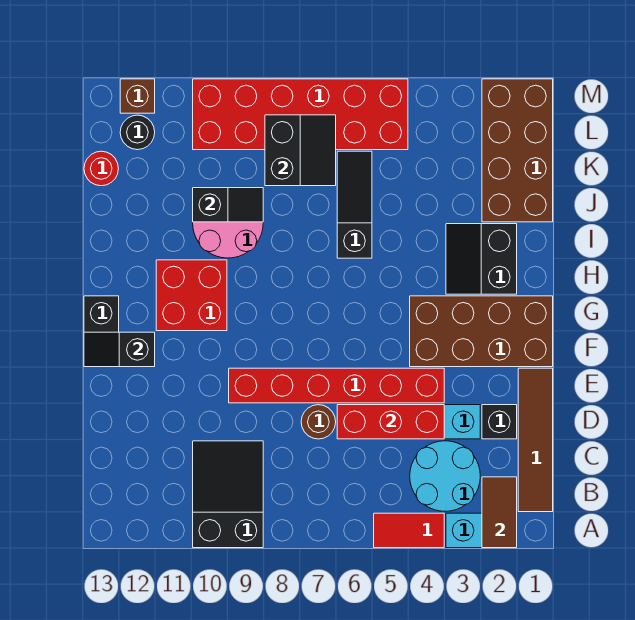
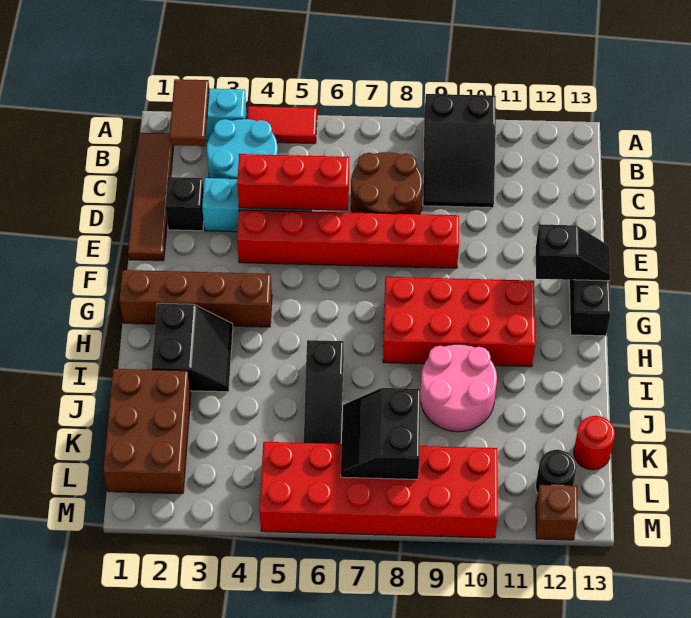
brown round brick D7 level 1 -> brown round brick C7:D8 level 1
brown brick F1:G4 level 1 -> brown brick G1:G4 level 1
red brick G10:H11 level 1 -> red brick G8:H11 level 1
brown brick J1:M2 level 1 -> brown brick J1:L2 level 1
black slope J9:J10 level 2 top 10 -> none

